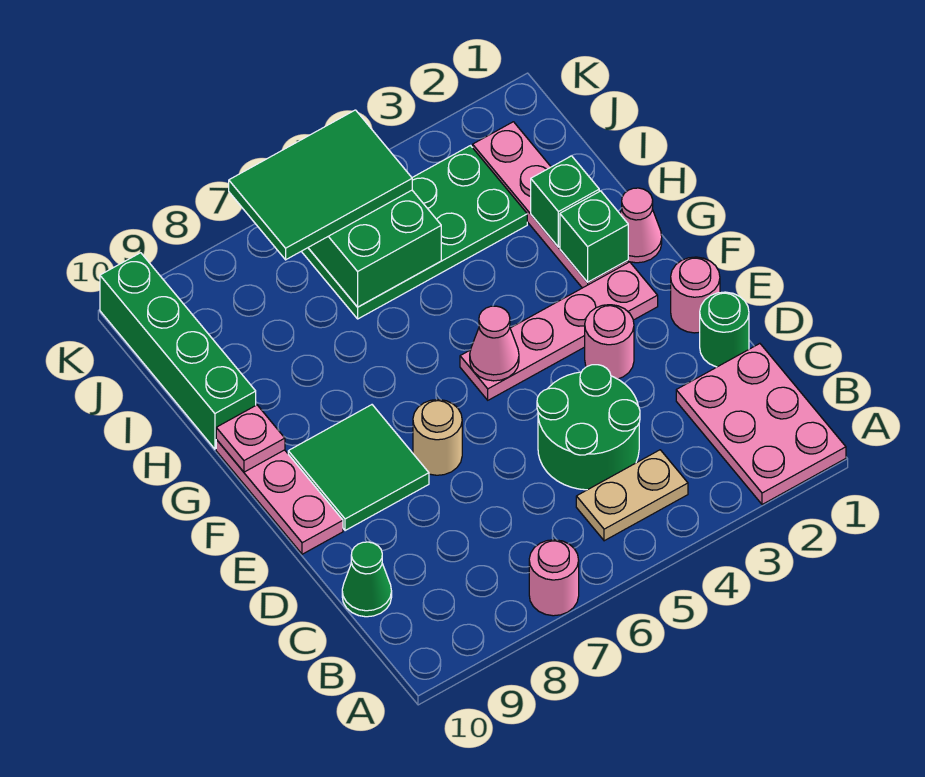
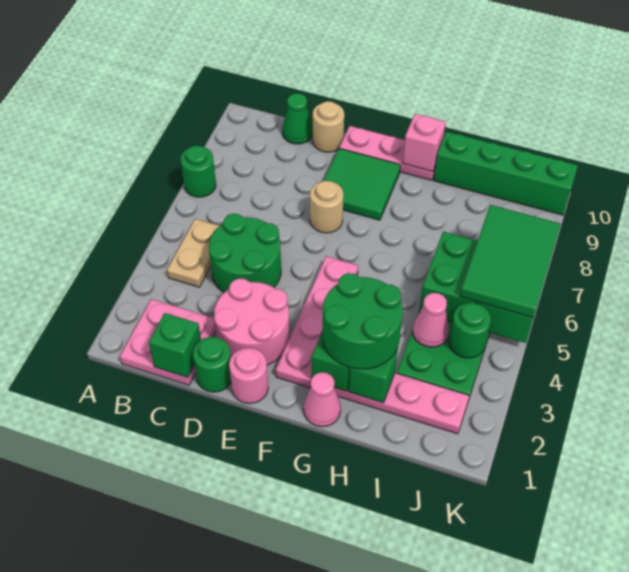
pink plate A1:C2 level 1 -> pink plate B1:C2 level 1
pink round brick A7 level 1 -> green round brick A7 level 1
none -> green brick C1 level 2
none -> tan round brick D10 level 1
pink round brick E3 level 1 -> pink round brick D2:E3 level 1
pink cone F5 level 2 -> pink cone I4 level 2
none -> green round brick G2:H3 level 3
pink plate G10 level 2 -> pink brick G10 level 2
none -> green round brick J4 level 2

